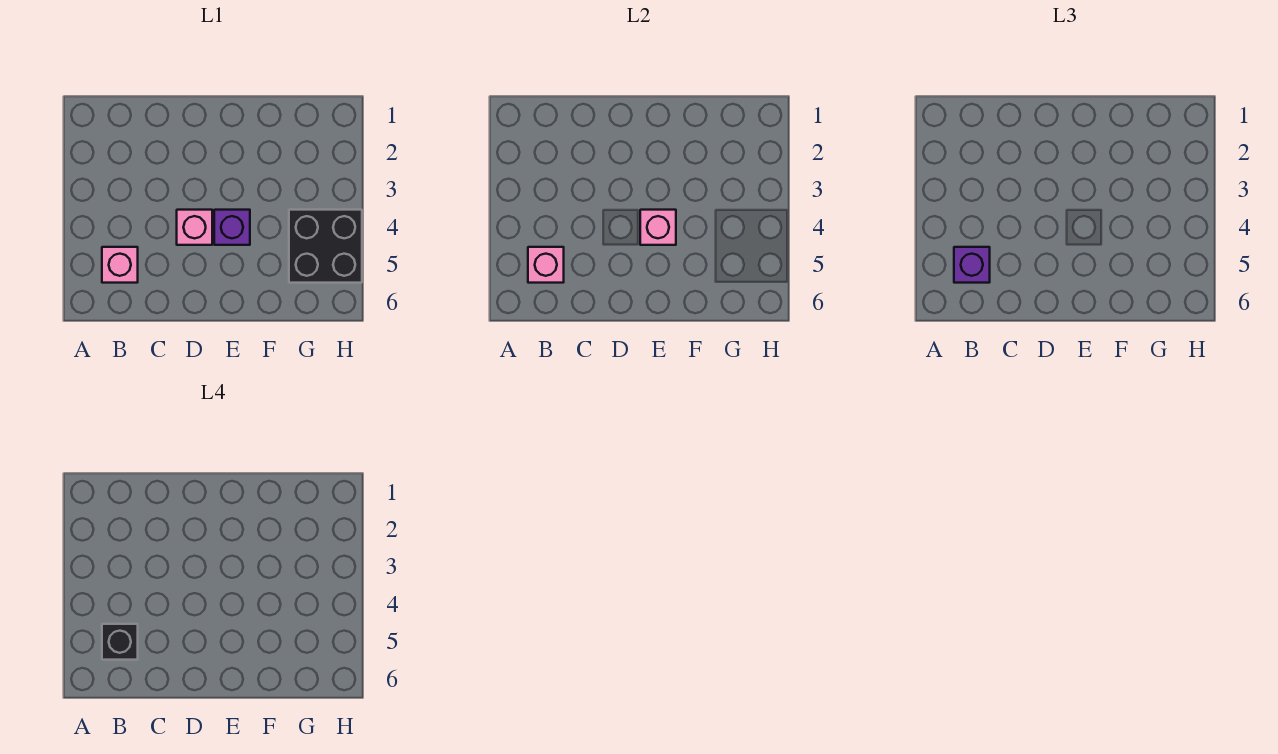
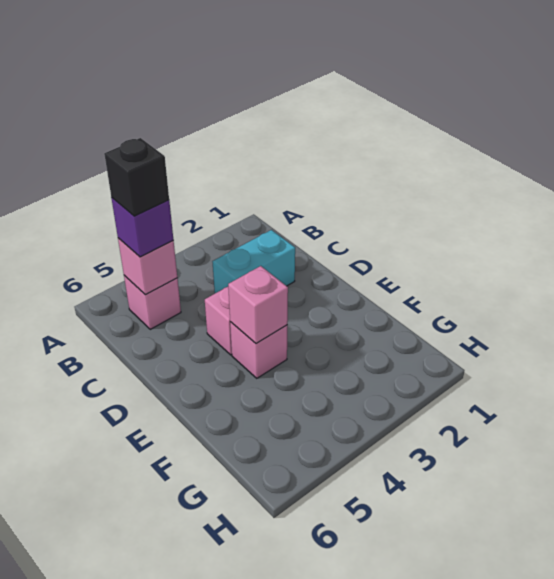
none -> cyan brick C2:C3 level 1
purple brick E4 level 1 -> pink brick E4 level 1
black brick G4:H5 level 1 -> none

